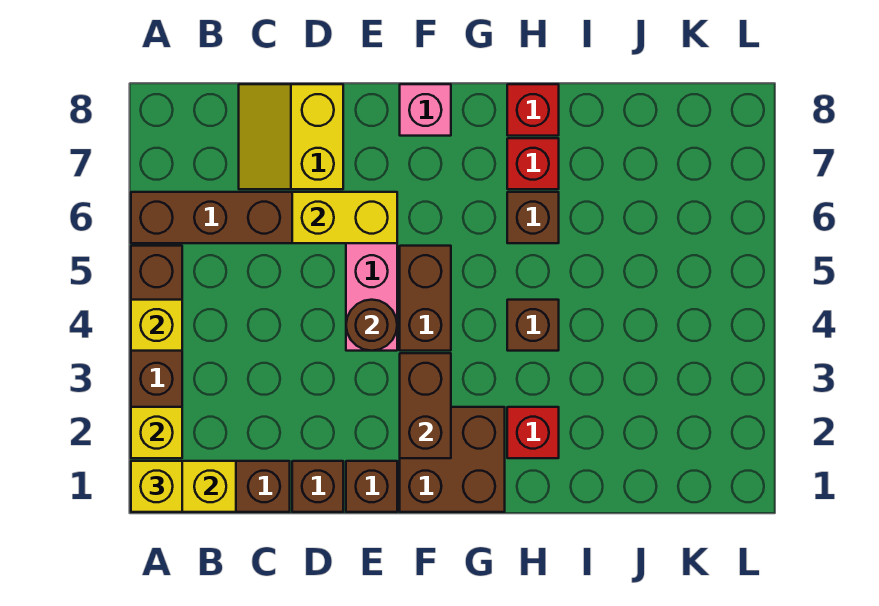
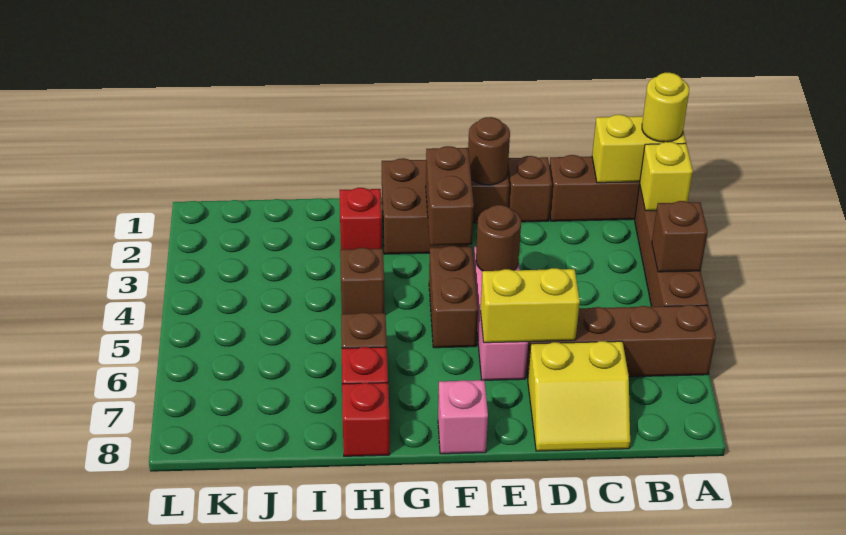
yellow brick A1 level 3 -> yellow round brick A1 level 3
yellow brick A4 level 2 -> brown brick A4 level 2
yellow slope C7:D8 level 1 top D -> yellow slope C7:D8 level 1 top 7
none -> brown round brick E1 level 2

